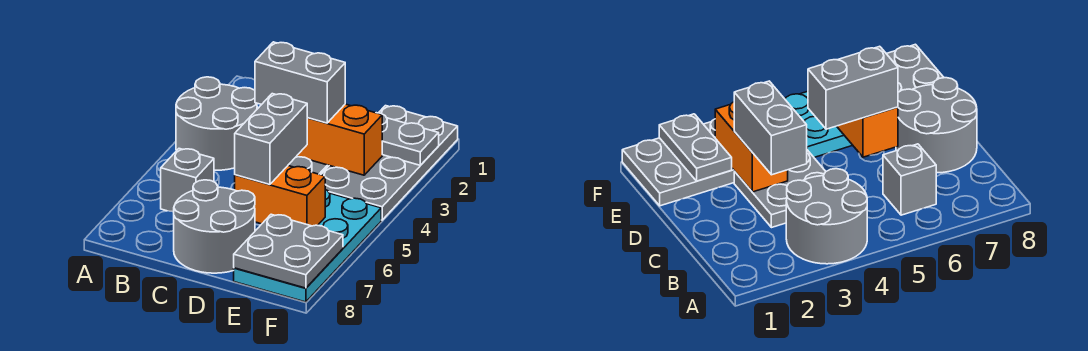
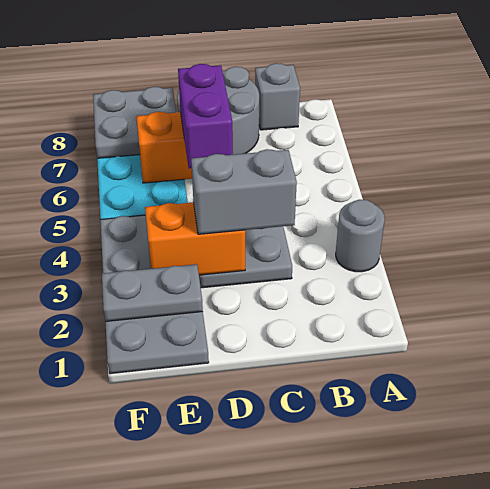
grey round brick A3:B4 level 1 -> grey round brick A3 level 1
grey brick B6 level 1 -> grey brick B8 level 1
grey brick D5:D6 level 3 -> purple brick D5:D6 level 3

